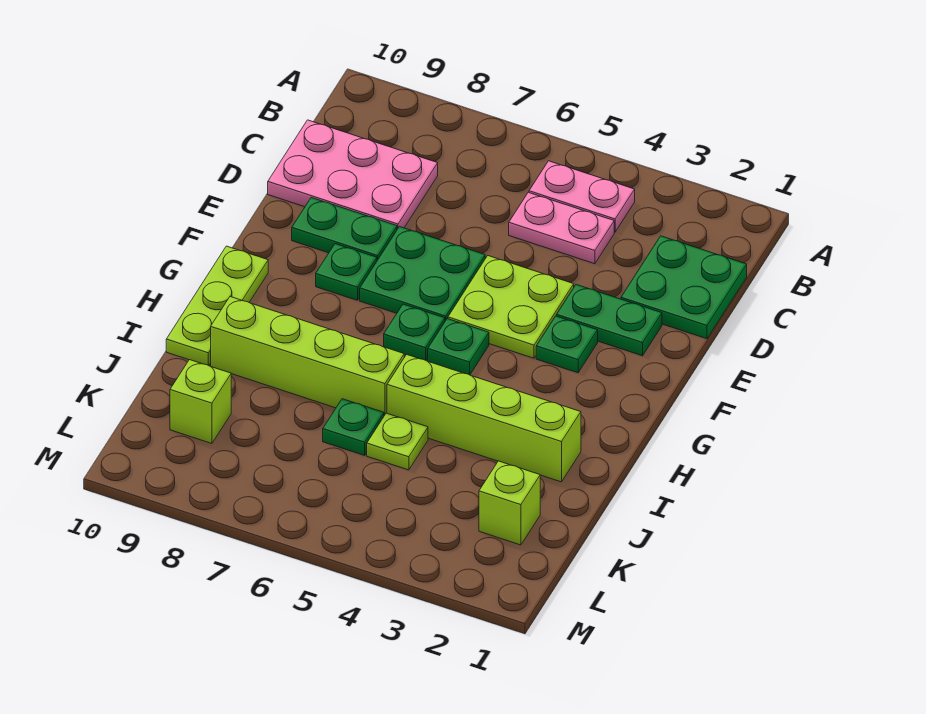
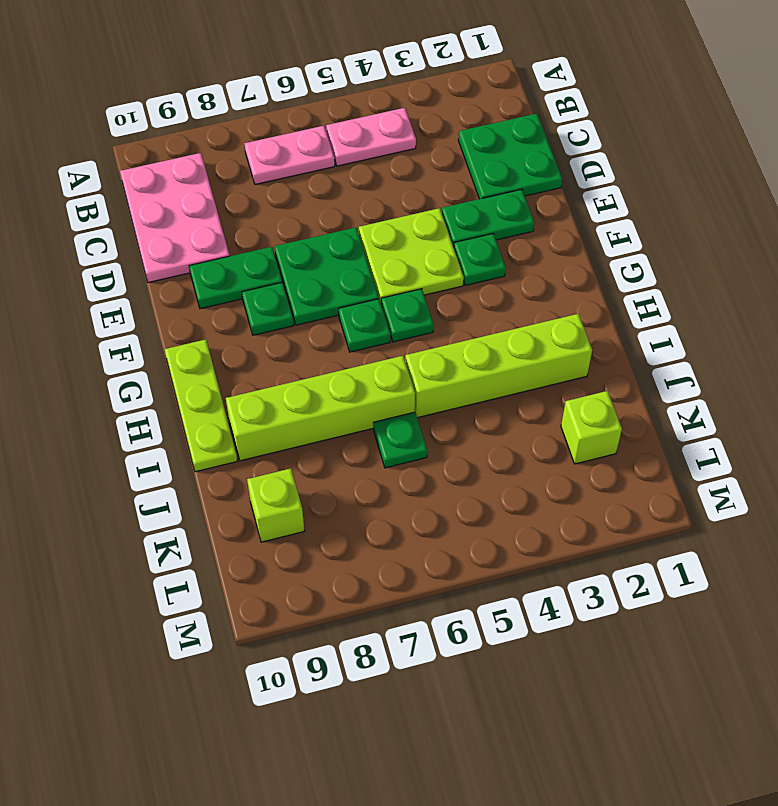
pink plate C4:C5 level 1 -> pink plate B6:B7 level 1
pink plate C8:D10 level 1 -> pink plate B9:D10 level 1
lime plate J5 level 1 -> none

